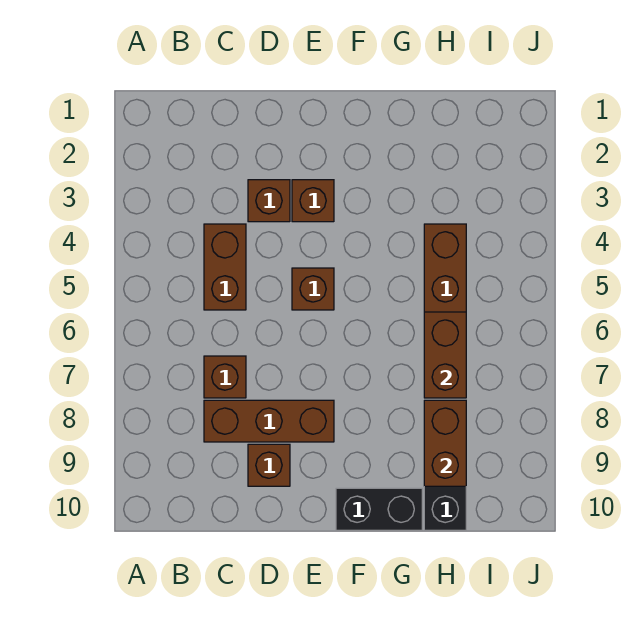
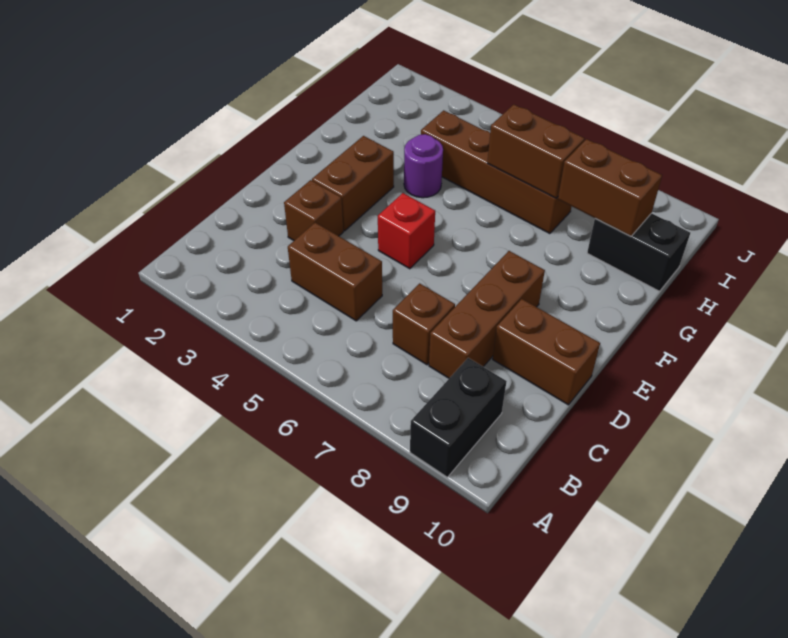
brown brick D9 level 1 -> brown brick D9:D10 level 1
brown brick E3 level 1 -> brown brick E3:F3 level 1
brown brick E5 level 1 -> red brick E5 level 1
black brick F10:G10 level 1 -> black brick A9:B9 level 1
none -> purple round brick G4 level 1

